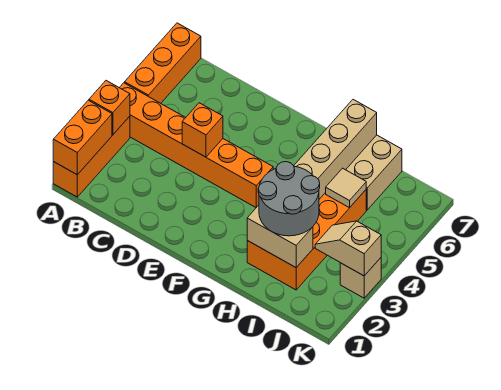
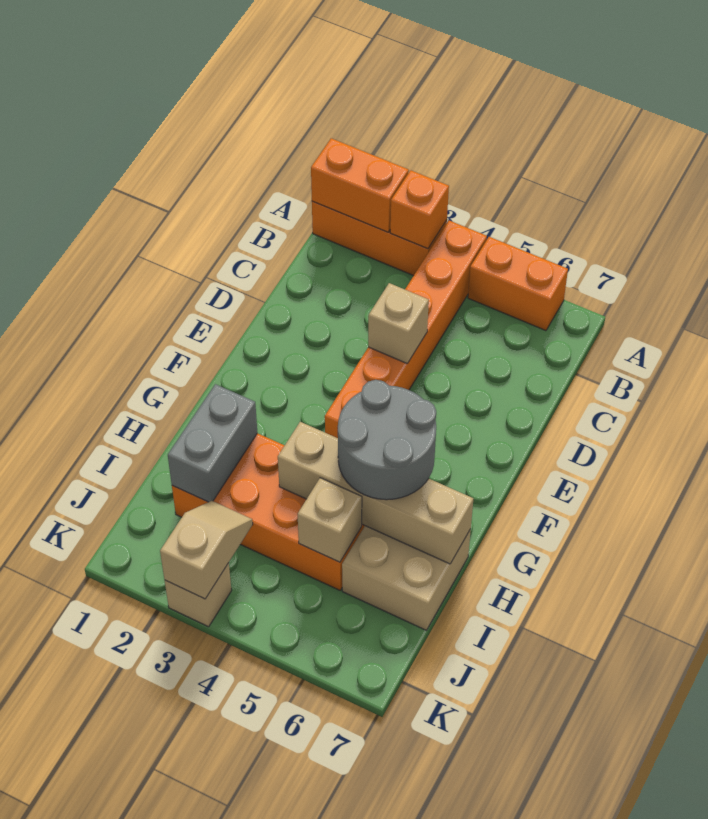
orange brick A5:A7 level 1 -> orange brick A5:A6 level 1
orange brick D4 level 2 -> tan brick D4 level 2
tan brick H2:I2 level 2 -> grey brick H2:I2 level 2
grey round brick H2:I3 level 3 -> grey round brick G5:H6 level 3
tan tile I5 level 2 -> tan brick I5 level 2

